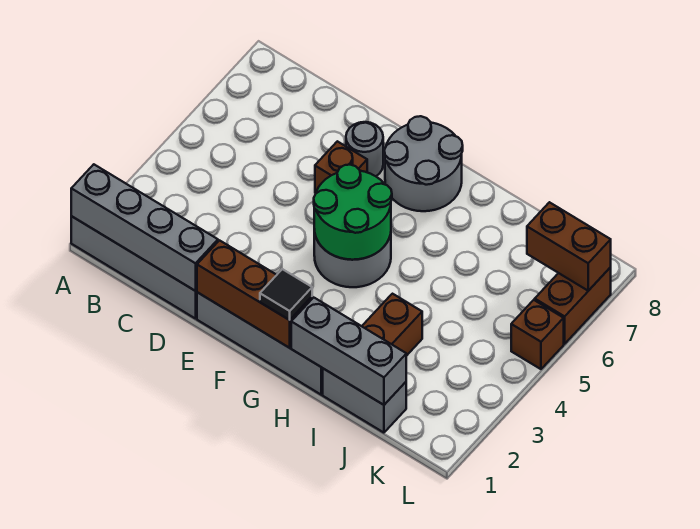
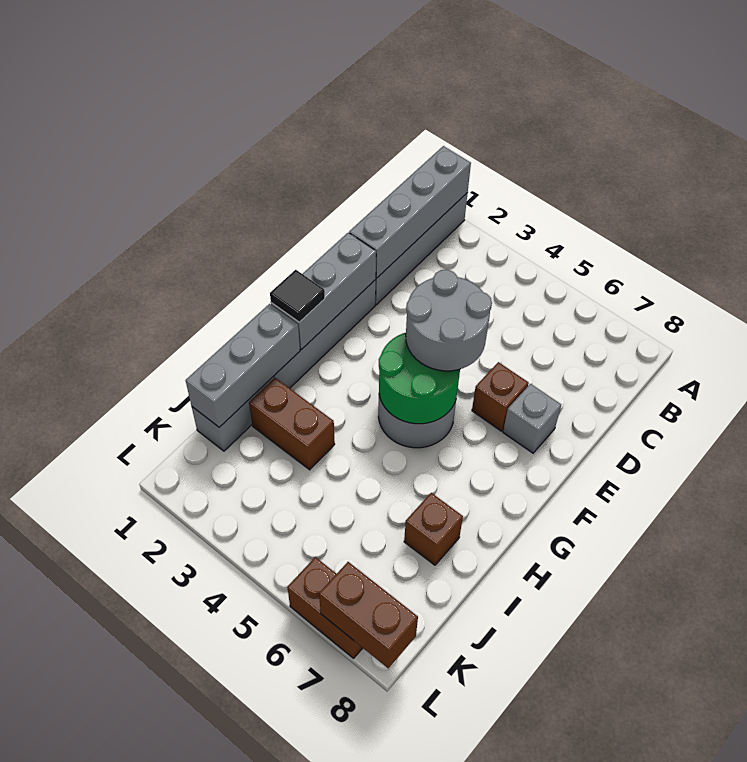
brown brick E1:G1 level 2 -> grey brick E1:G1 level 2
grey round brick E7 level 1 -> grey brick E7 level 1
grey round brick F7:G8 level 1 -> grey round brick E4:F5 level 3
brown brick K7:L7 level 2 -> brown brick L7:L8 level 2
brown brick L5 level 1 -> brown brick I7 level 1

